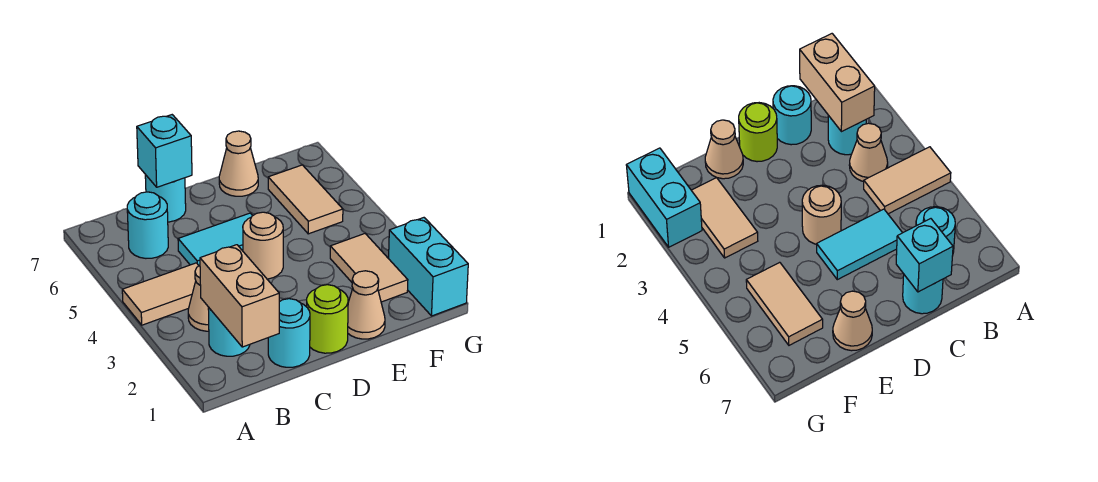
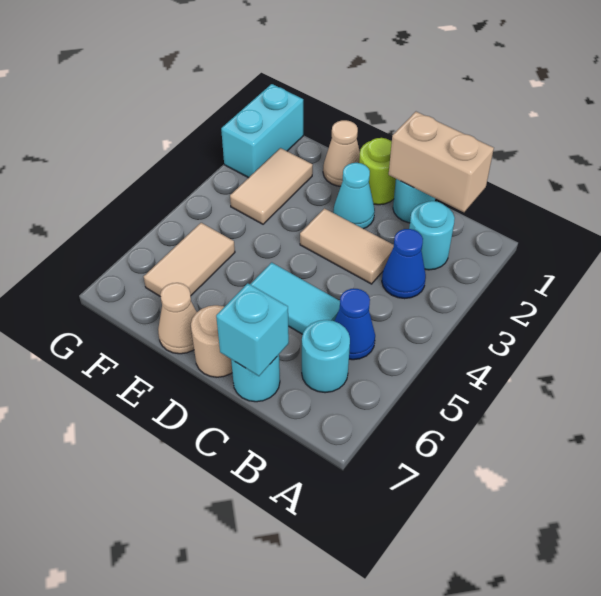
tan tile A4:B4 level 1 -> tan tile C3:D3 level 1
tan brick B1:B2 level 2 -> tan brick B1:C1 level 2
tan cone B3 level 1 -> blue cone B3 level 1
none -> blue cone B5 level 1
none -> cyan cone D2 level 1
tan round brick D4 level 1 -> tan round brick D7 level 1

